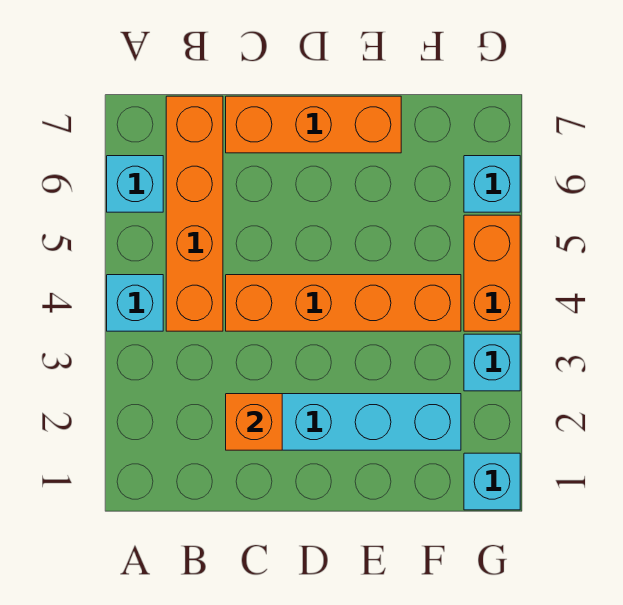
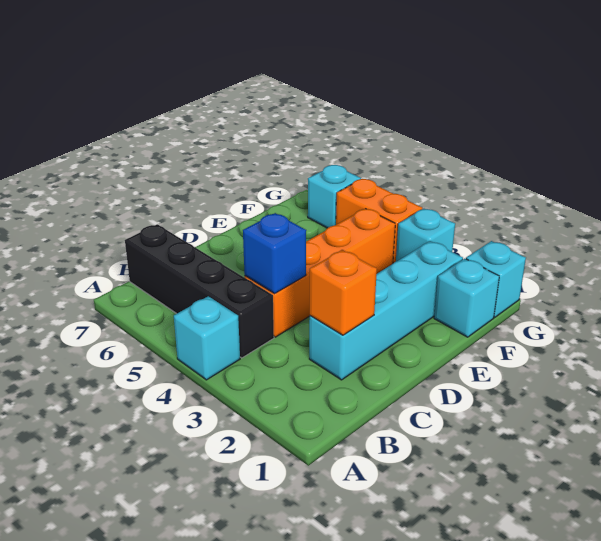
cyan brick A6 level 1 -> cyan brick F1 level 1
orange brick B4:B7 level 1 -> black brick B4:B7 level 1
none -> blue brick C4 level 2
orange brick C7:E7 level 1 -> none

